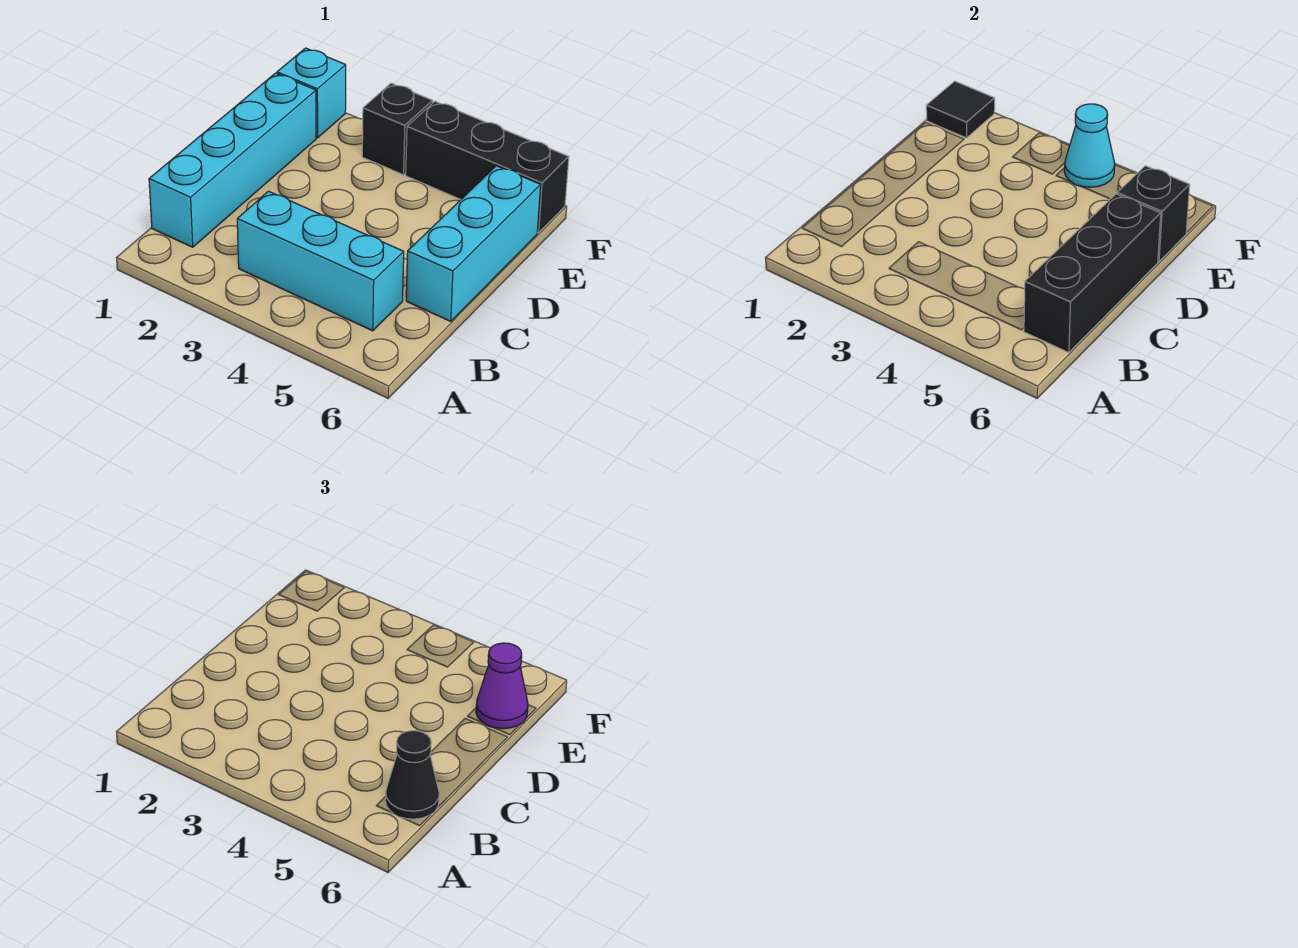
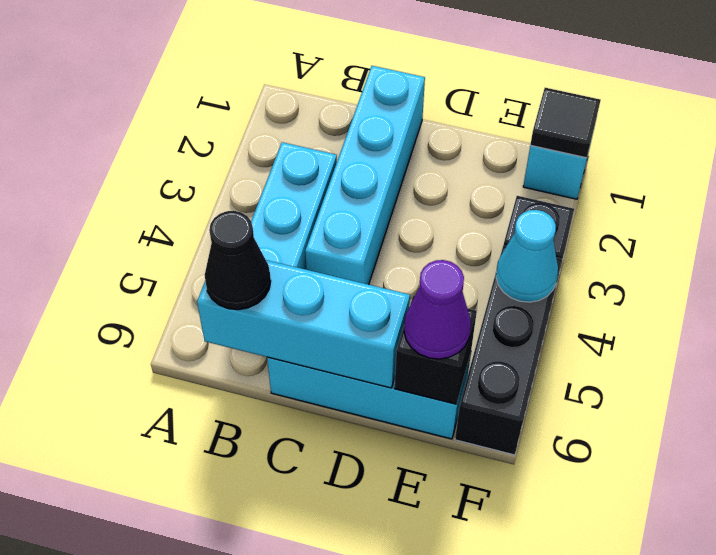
cyan brick B1:E1 level 1 -> cyan brick C1:C4 level 1
black brick B6:D6 level 2 -> cyan brick B6:D6 level 2

